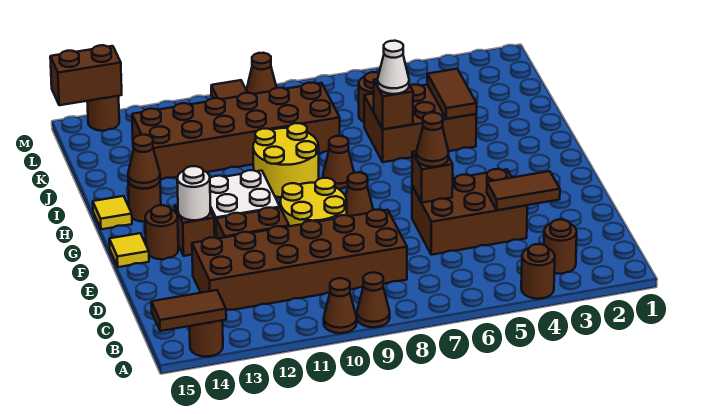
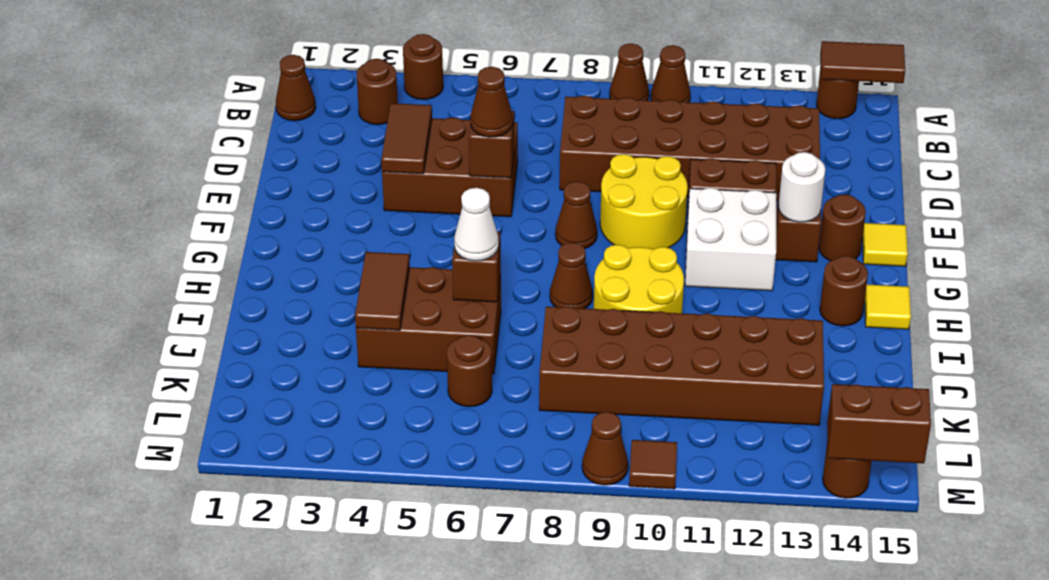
brown tile D3:D4 level 2 -> brown tile D4:E4 level 2
brown cone H14 level 2 -> brown cone B1 level 1

